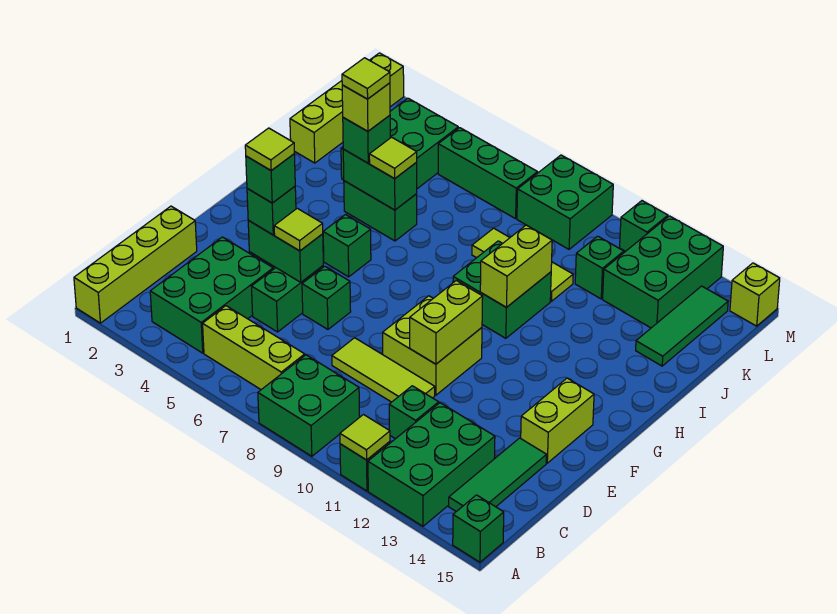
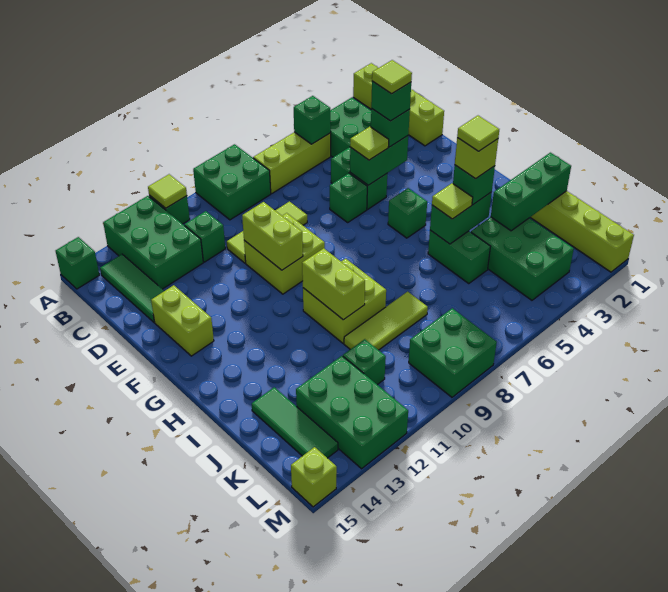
green brick H9:I10 level 1 -> lime brick H9:I10 level 1
green brick I4:I5 level 1 -> green brick I5:J5 level 1
green brick L5:L7 level 1 -> green brick J1:J3 level 2
green brick M11 level 1 -> green brick B5 level 2

